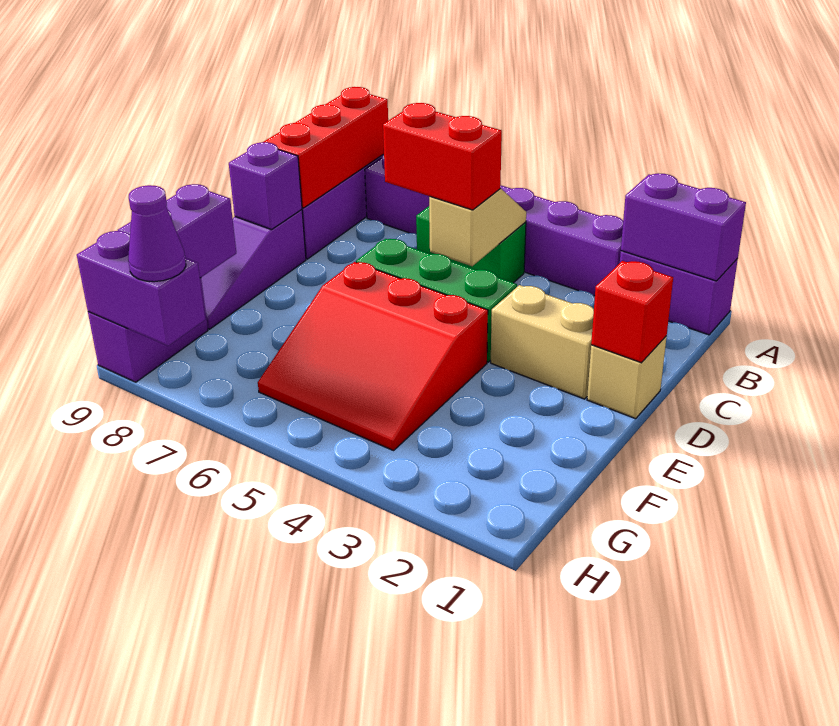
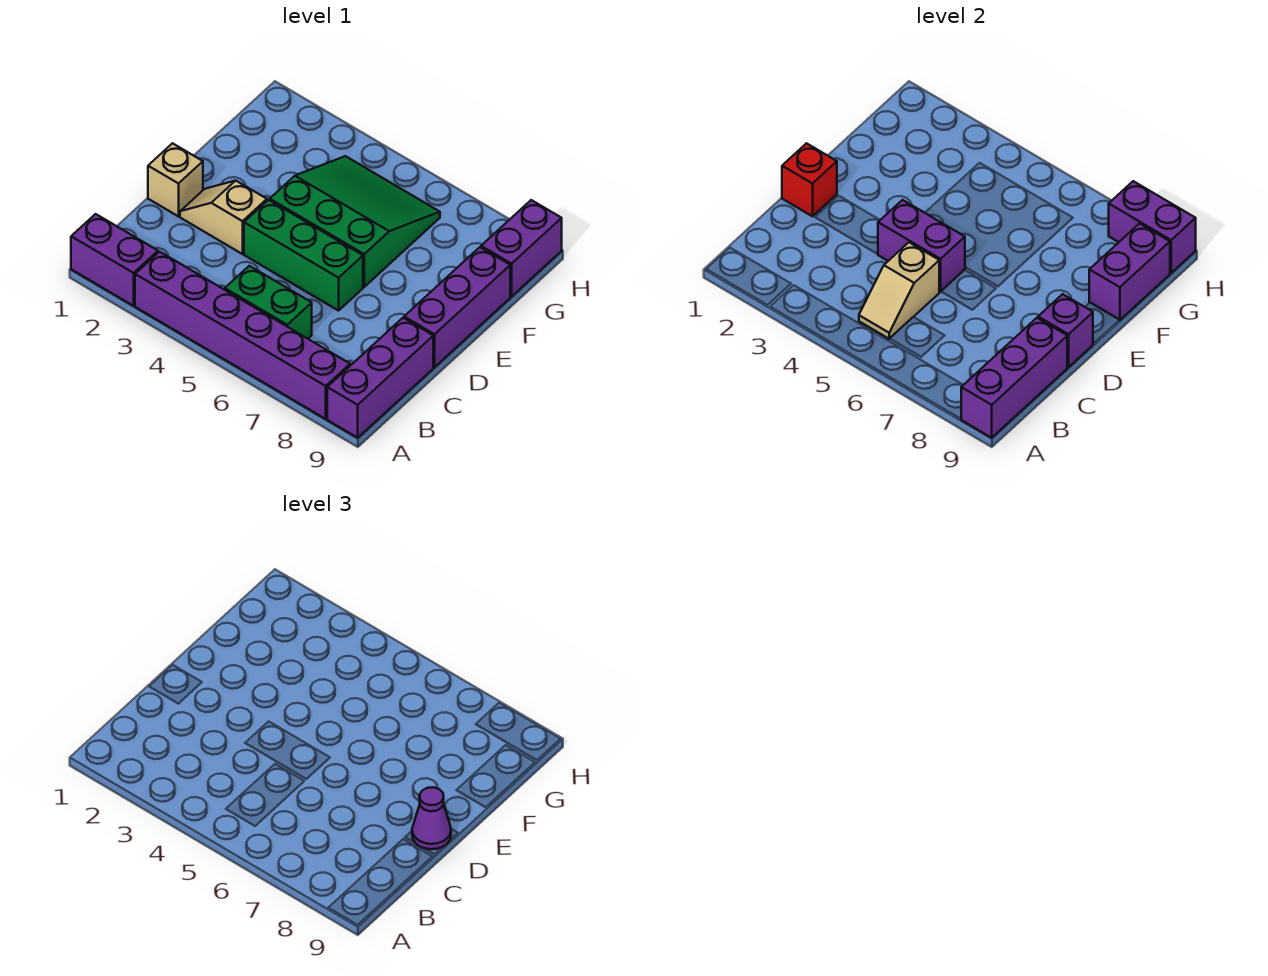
purple brick A1:A2 level 2 -> purple brick D4:D5 level 2
red brick A9:C9 level 2 -> purple brick A9:C9 level 2
red brick C5:C6 level 3 -> none
tan brick D2:D3 level 1 -> tan slope D2:D3 level 1 top 3
purple slope D9:F9 level 1 top D -> purple brick D9:F9 level 1
red slope E4:G6 level 1 top E -> green slope E4:G6 level 1 top E
purple cone H8 level 3 -> purple cone D9 level 3

